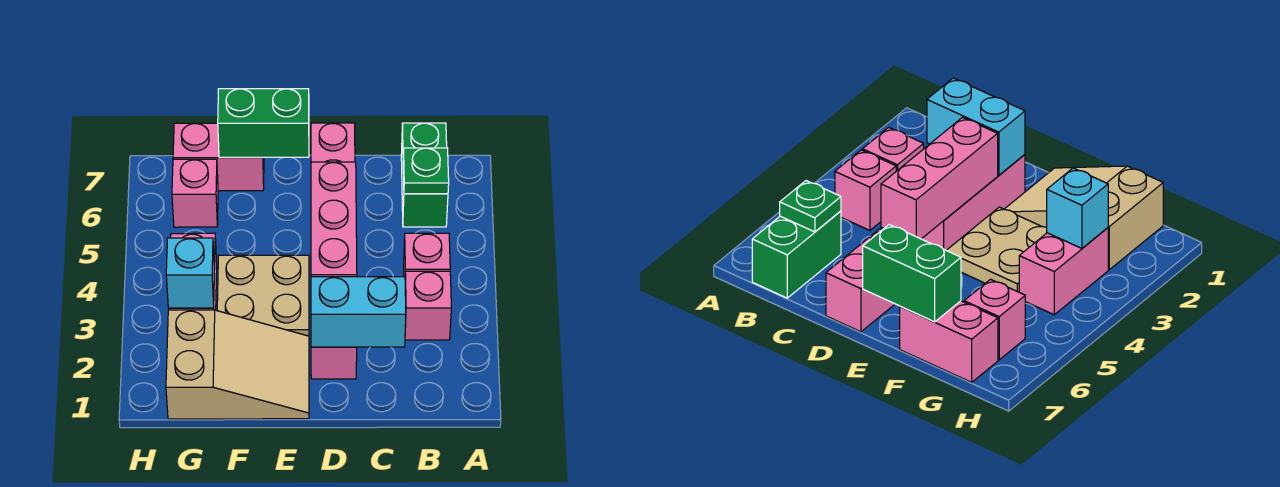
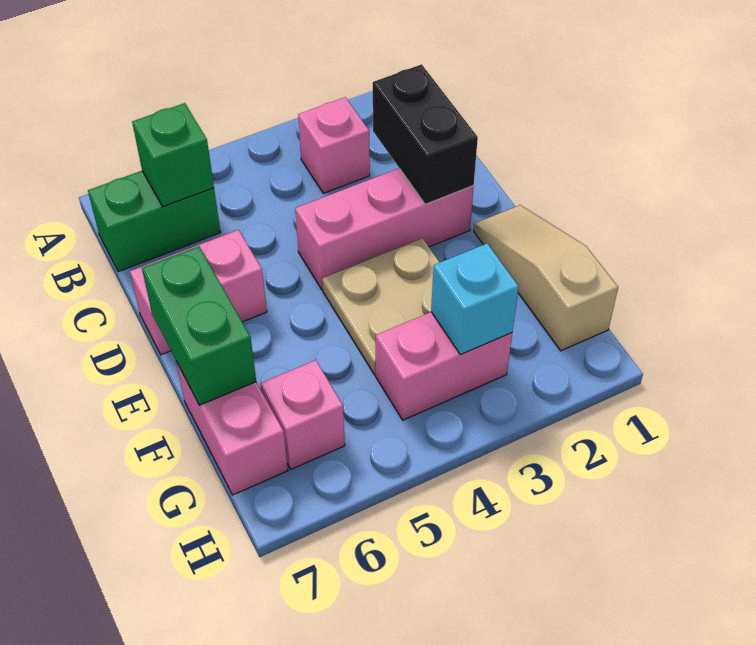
pink brick B4 level 1 -> none
green plate B6 level 2 -> green brick B6 level 2
cyan brick C2:D2 level 2 -> black brick C2:D2 level 2
pink brick D3:D5 level 2 -> none
tan slope E1:G2 level 1 top G -> tan slope E1:G1 level 1 top G

